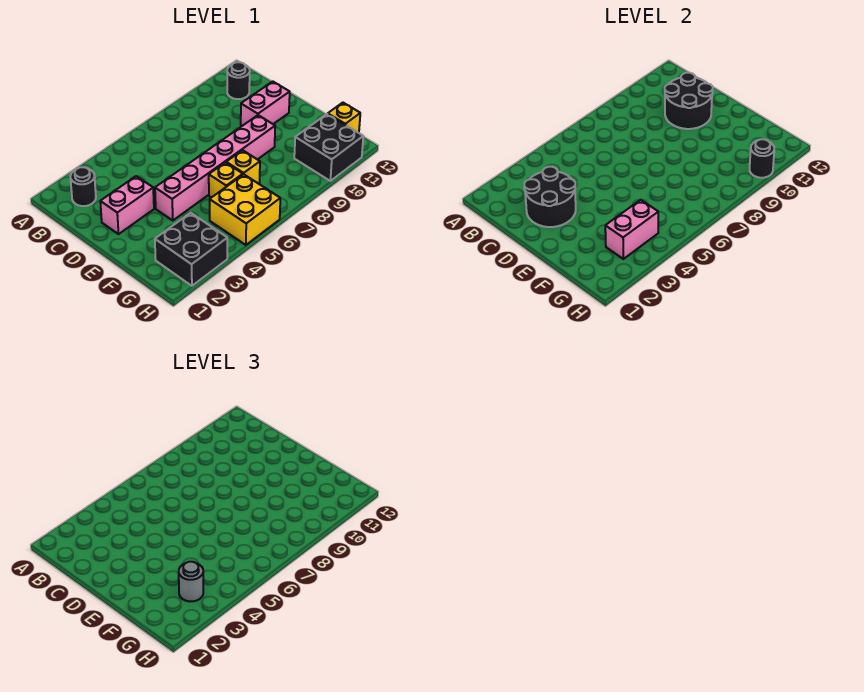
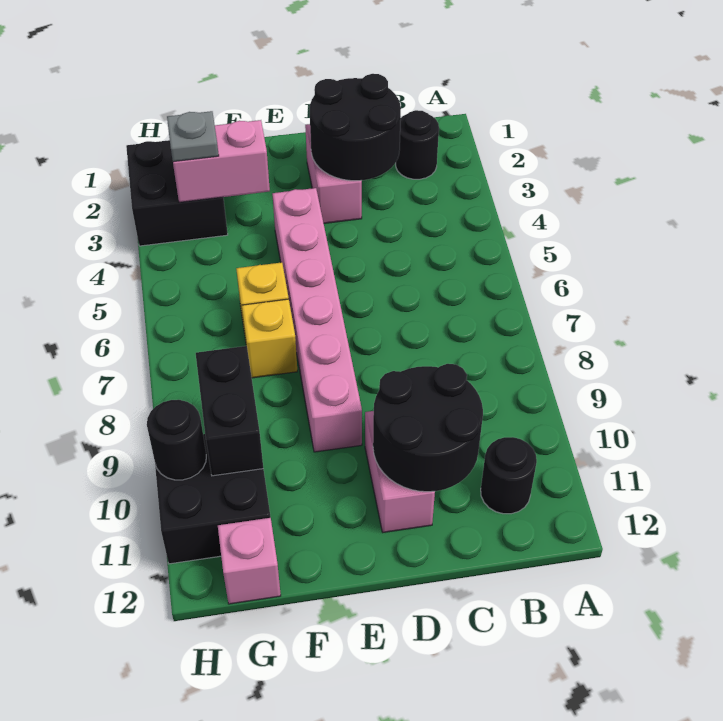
pink brick G3:G4 level 2 -> pink brick F3:G3 level 2
grey round brick G3 level 3 -> grey plate G3 level 3
yellow brick G5:H6 level 1 -> none
none -> black brick G9:G10 level 2
yellow brick G12 level 1 -> pink brick G12 level 1

